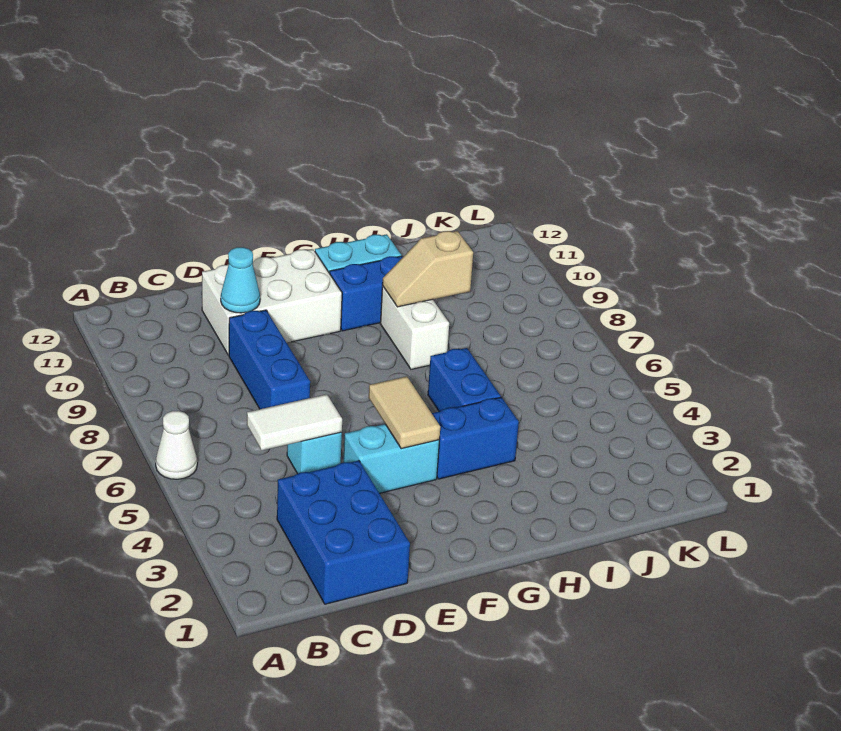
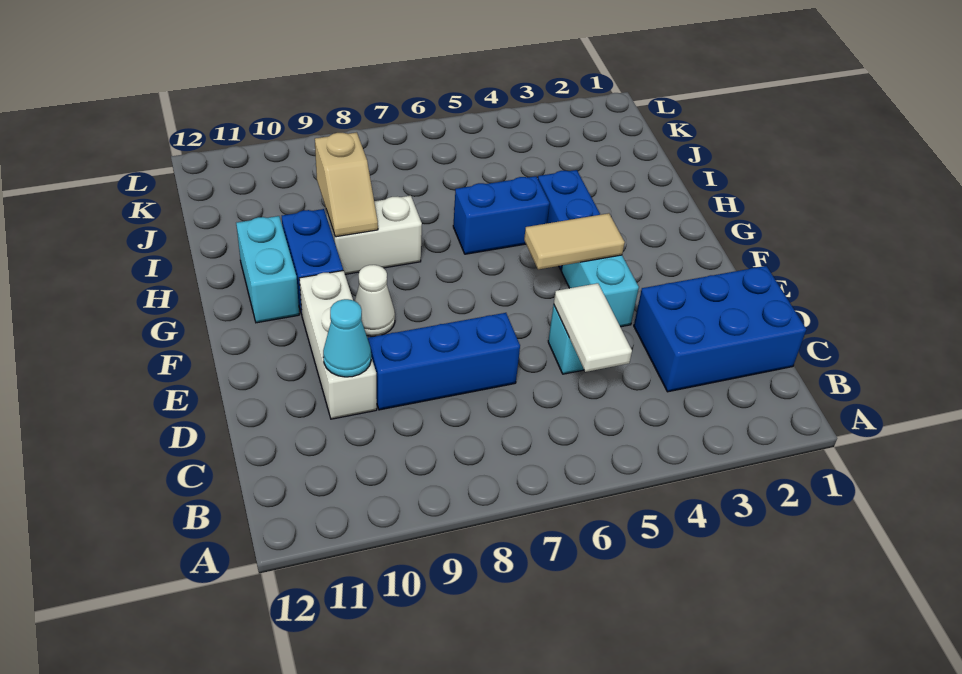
white cone A6 level 1 -> white cone F9 level 1
white brick D10:F11 level 1 -> white brick D10:F10 level 1

